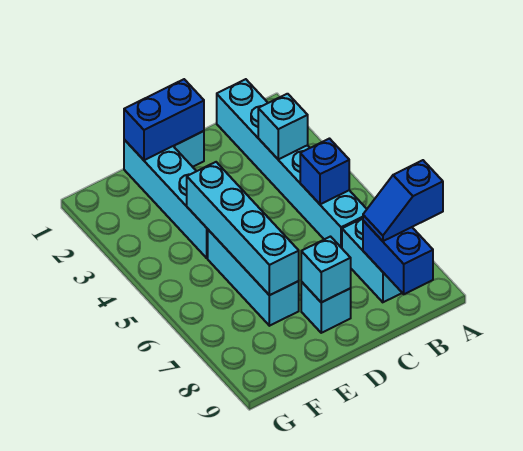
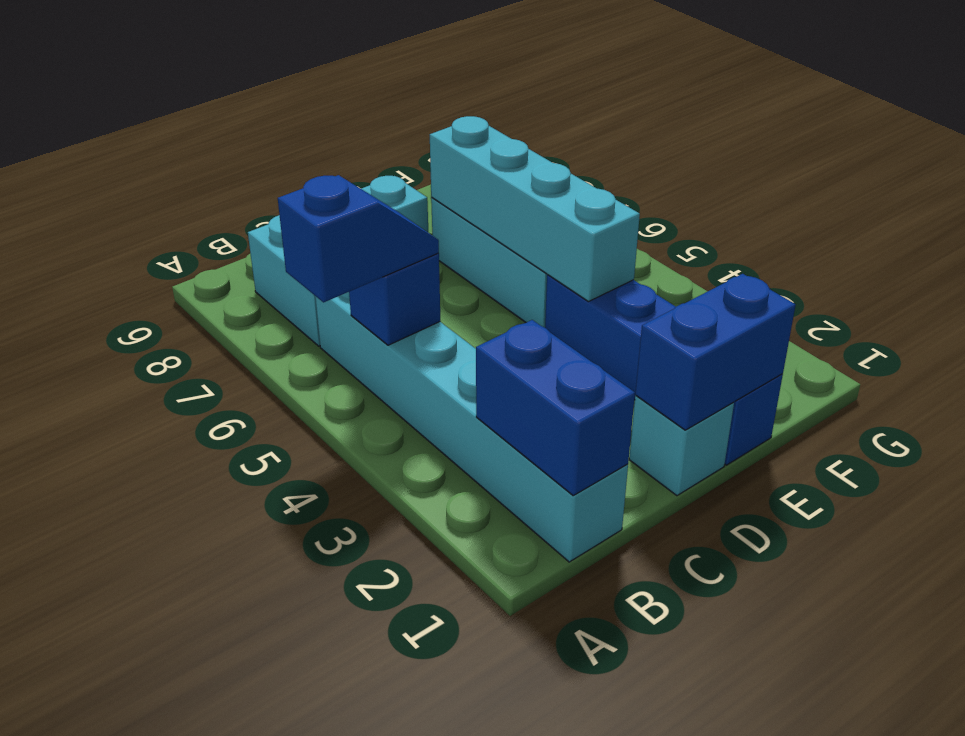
blue slope A8:B8 level 3 top A -> blue slope A5:B5 level 3 top A
cyan brick B3 level 2 -> none
blue brick B8:B9 level 2 -> blue brick B1:B2 level 2
cyan brick D8 level 2 -> none
cyan brick E1:E4 level 1 -> blue brick E1:E4 level 1

